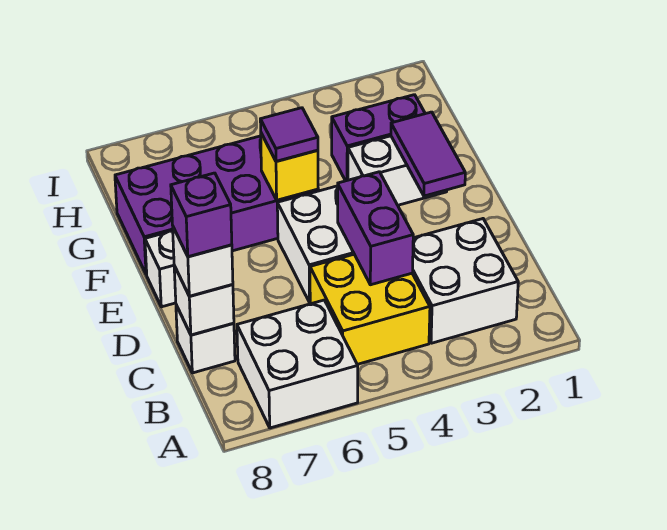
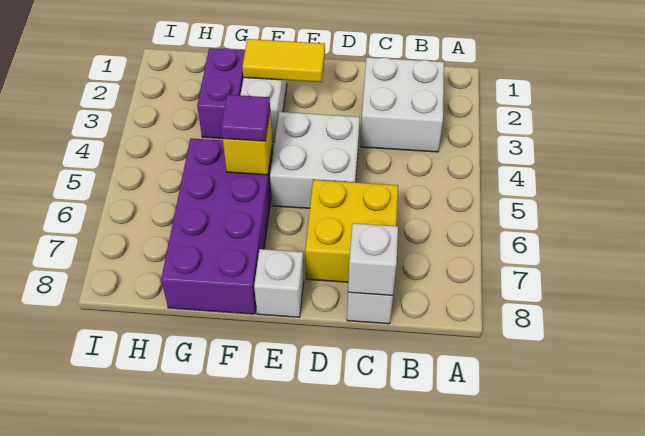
white brick A6:B7 level 1 -> none
yellow brick B4:C5 level 1 -> yellow brick C6:D7 level 1
purple brick C4:D4 level 2 -> none
white brick C8 level 3 -> none
purple brick C8 level 4 -> none
purple tile E2:F2 level 2 -> yellow tile E2:F2 level 2

